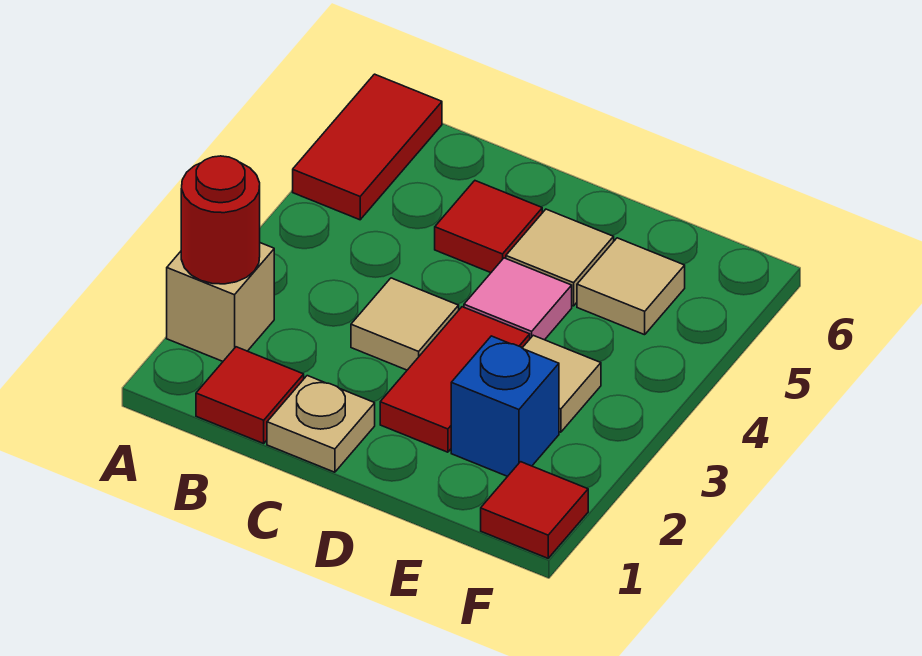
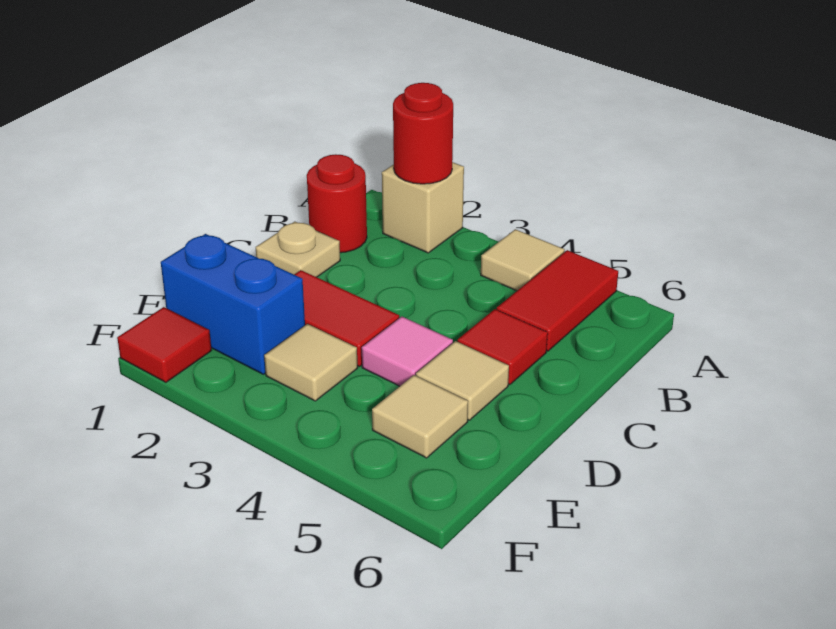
red tile A5:A6 level 1 -> red tile A5:B5 level 1
red tile B1 level 1 -> red round brick B1 level 1
tan tile C3 level 1 -> tan tile A4 level 1
blue brick E2 level 1 -> blue brick E1:E2 level 1

